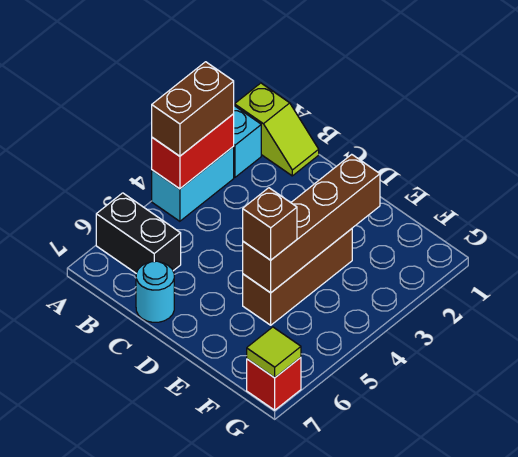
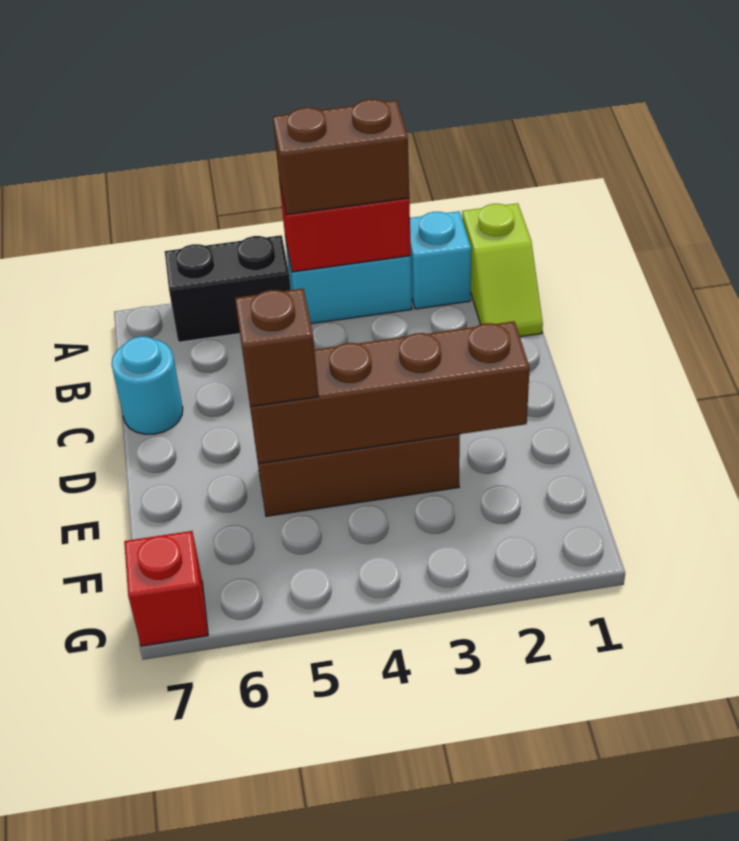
black brick A6:B6 level 1 -> black brick A5:A6 level 1
lime tile G7 level 2 -> none

